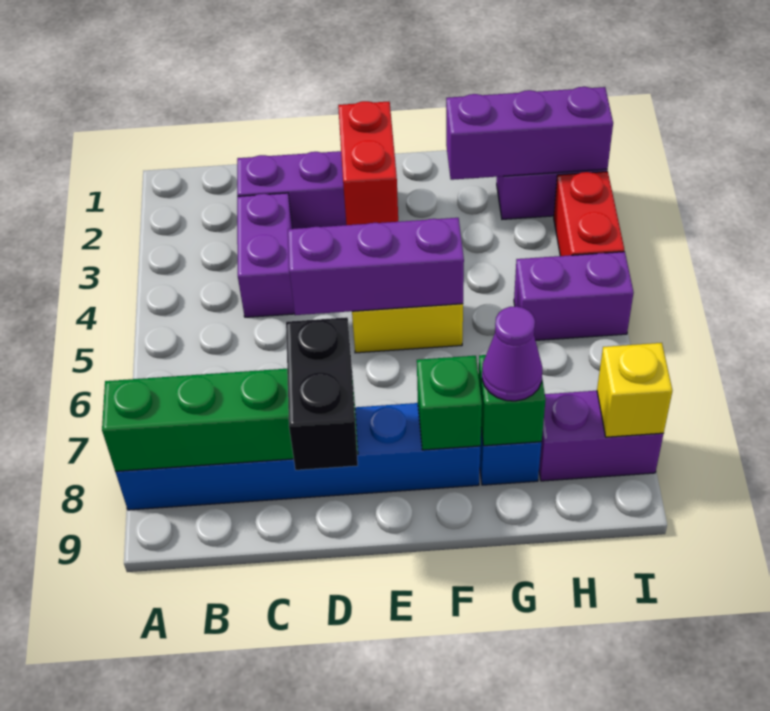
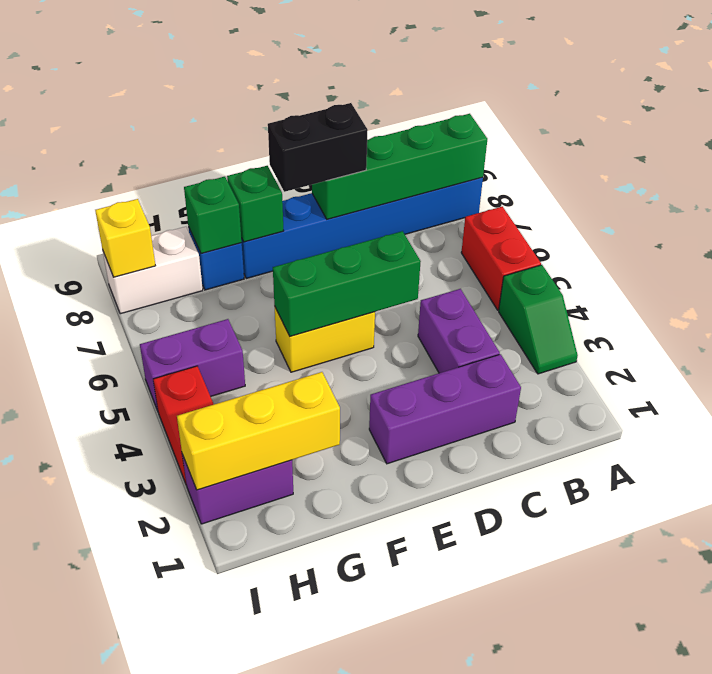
none -> green slope A3:A4 level 1 top 4
purple brick D5:F5 level 2 -> green brick D5:F5 level 2
black brick D8:D9 level 3 -> black brick D8:E8 level 3
red brick E2:E3 level 2 -> red brick A5:A6 level 1
purple brick G2:I2 level 2 -> yellow brick G2:I2 level 2
purple cone G8 level 3 -> none
purple brick H8:I8 level 1 -> white brick H8:I8 level 1

